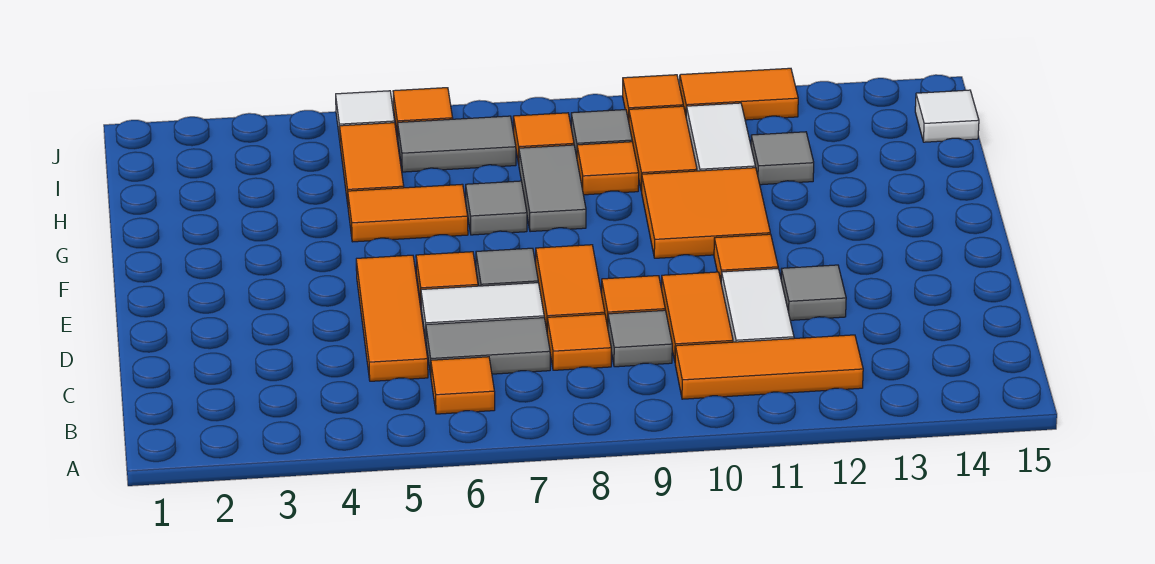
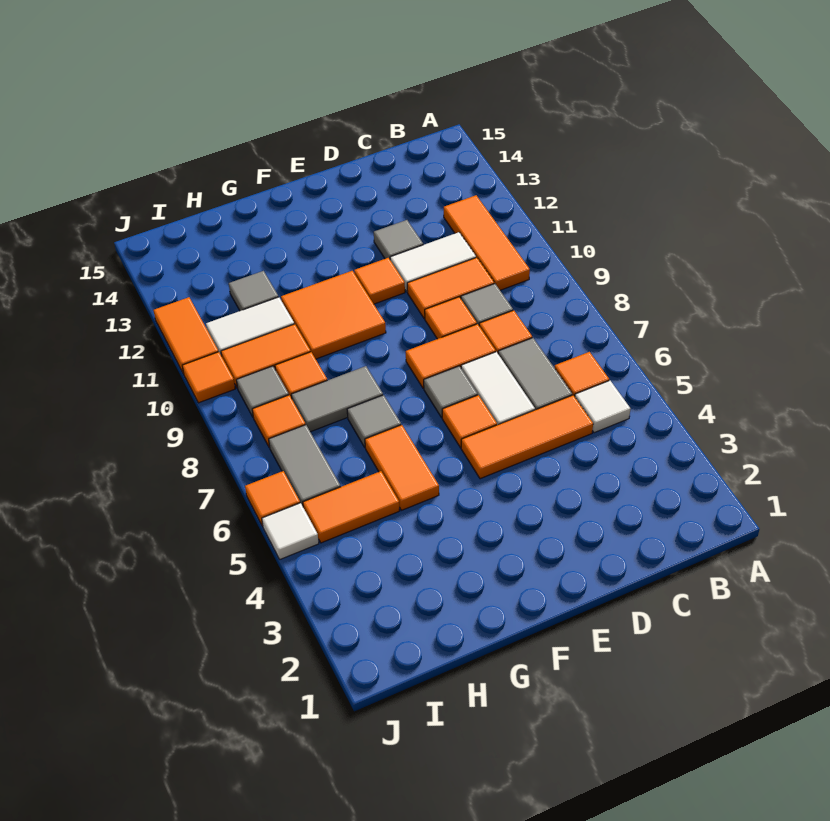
white tile I15 level 1 -> white tile B5 level 1

